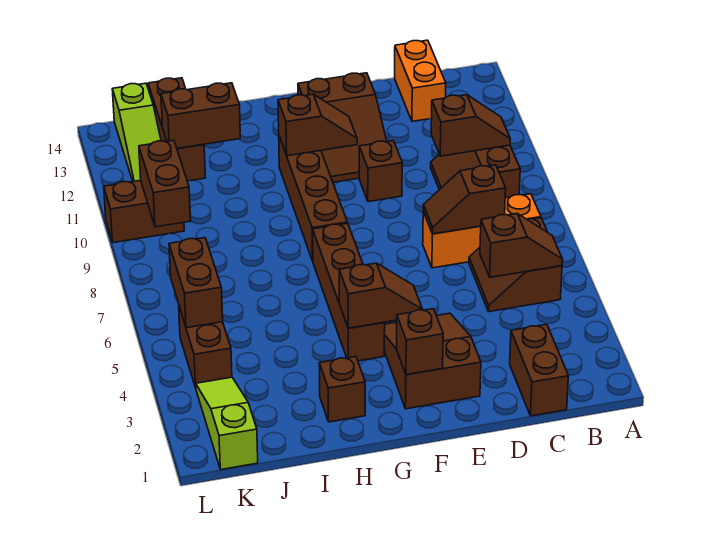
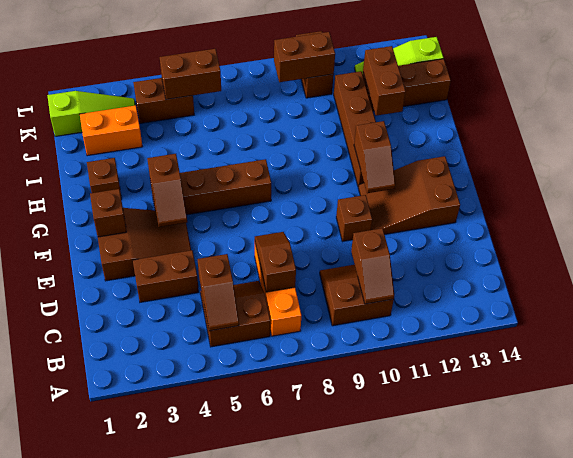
brown brick C1:C2 level 1 -> brown brick D3:D4 level 1
orange brick C13:C14 level 1 -> orange brick J2:J3 level 1
brown brick G8:G11 level 1 -> brown brick G11:J11 level 1

